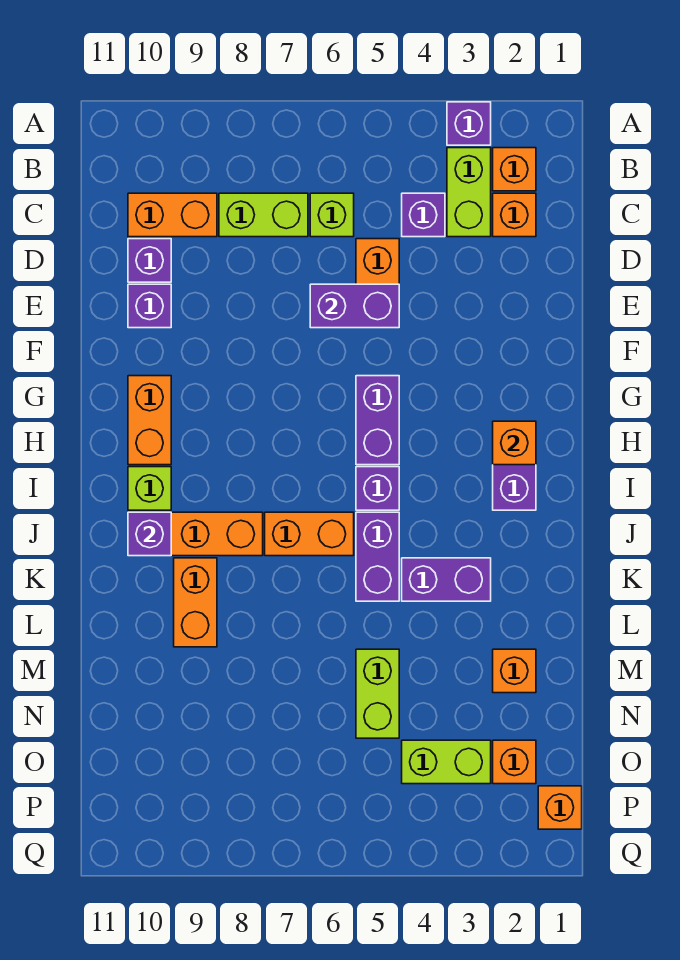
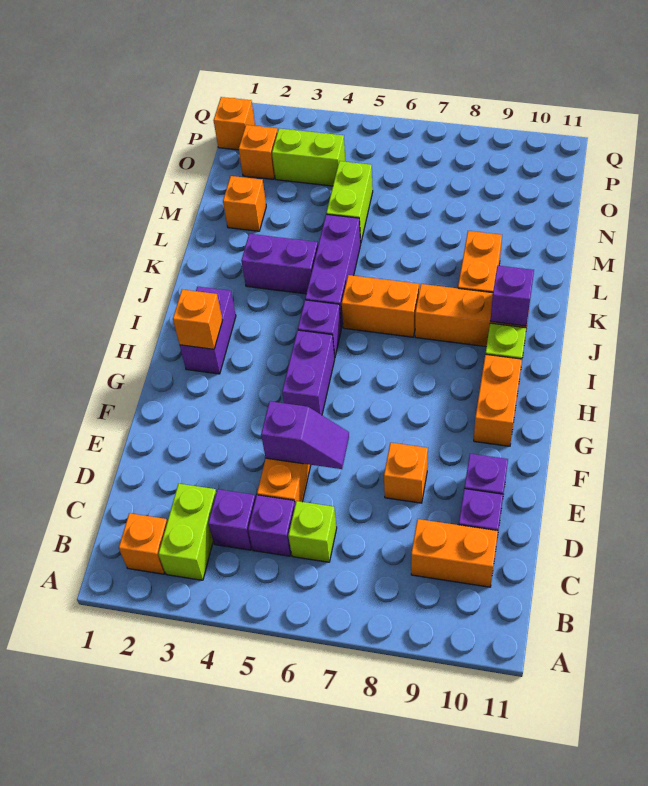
purple brick A3 level 1 -> purple brick C5 level 1
orange brick C2 level 1 -> orange brick E8 level 1
lime brick C7:C8 level 1 -> none
purple brick E5:E6 level 2 -> purple slope E5:E6 level 2 top 5
purple brick J5:K5 level 1 -> purple brick J5:L5 level 1

